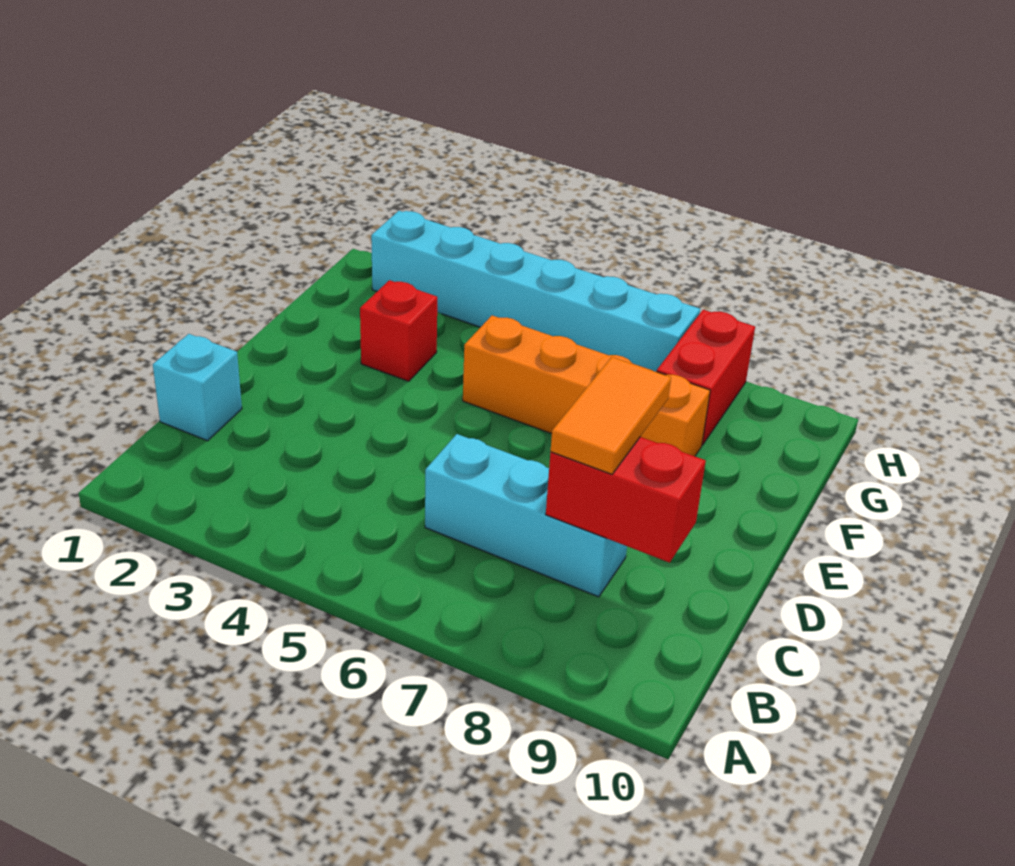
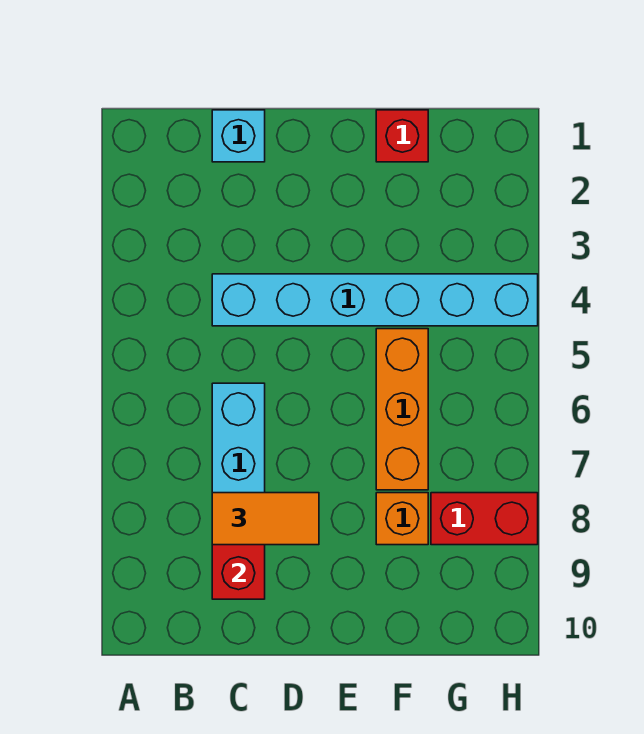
red brick F3 level 1 -> red brick F1 level 1
cyan brick H2:H7 level 1 -> cyan brick C4:H4 level 1

